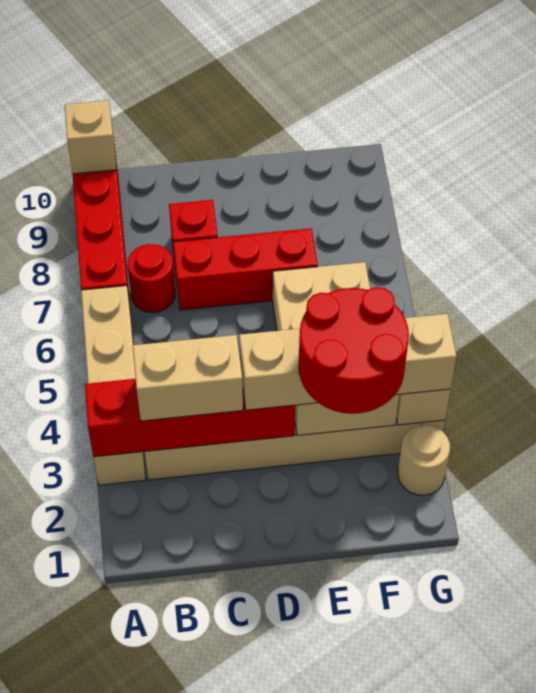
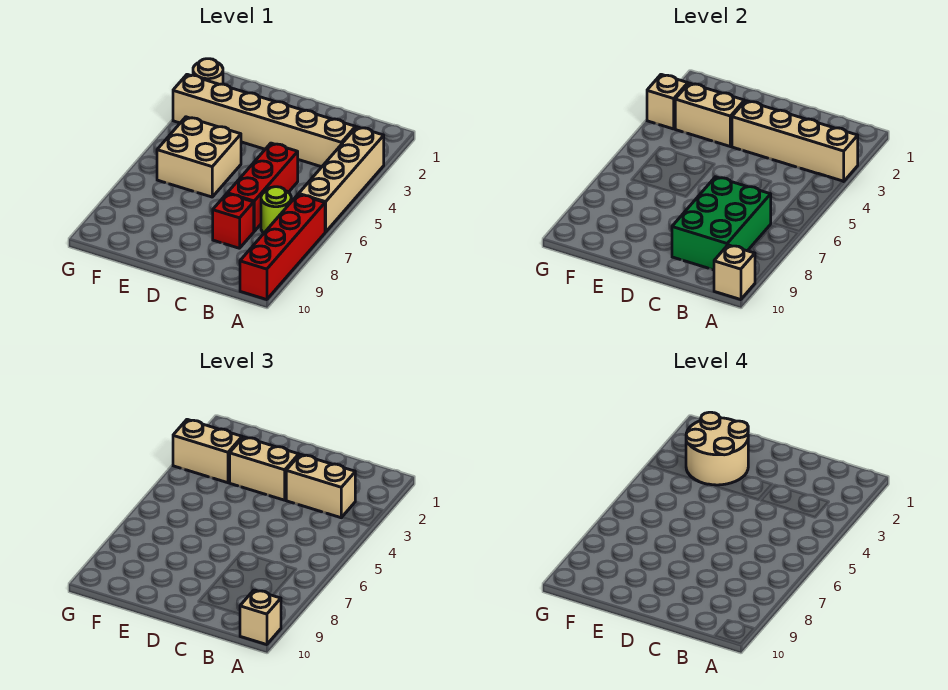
red brick A3:D3 level 2 -> tan brick A3:D3 level 2
none -> tan brick A10 level 3
red round brick B7 level 1 -> lime round brick B7 level 1
none -> green brick B7:C9 level 2
red brick C7:E7 level 1 -> red brick C5:C7 level 1
red round brick E2:F3 level 4 -> tan round brick E2:F3 level 4

